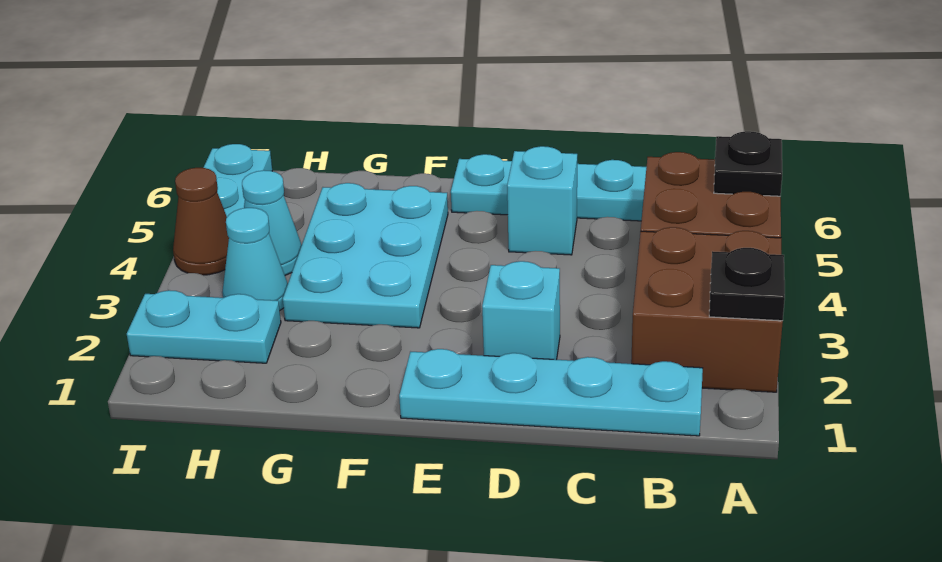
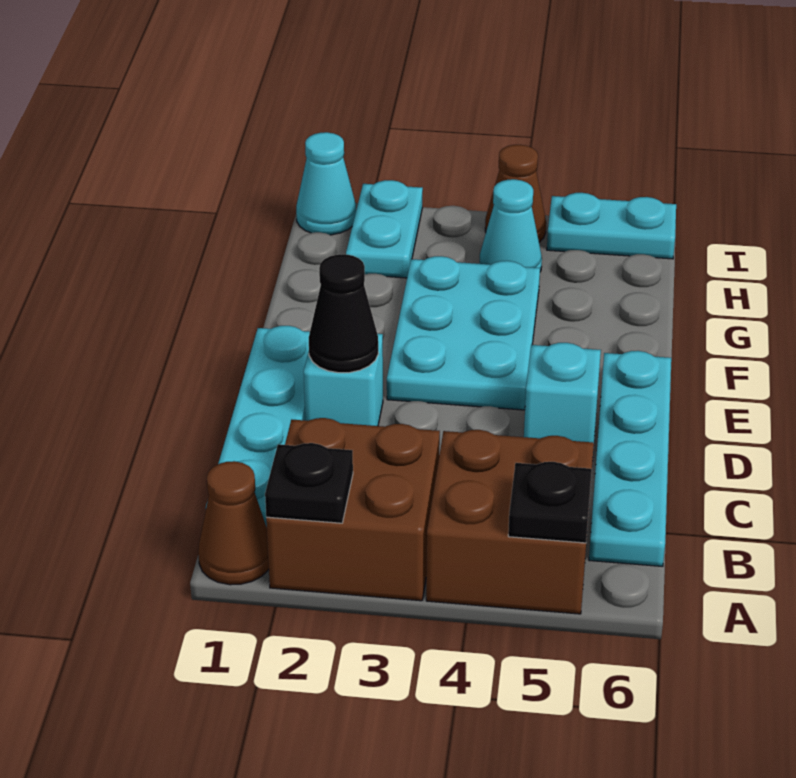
none -> brown cone A1 level 1
none -> black cone D2 level 2
cyan plate F3:G5 level 1 -> cyan plate E3:G4 level 1
cyan cone H3 level 1 -> cyan cone I1 level 1

